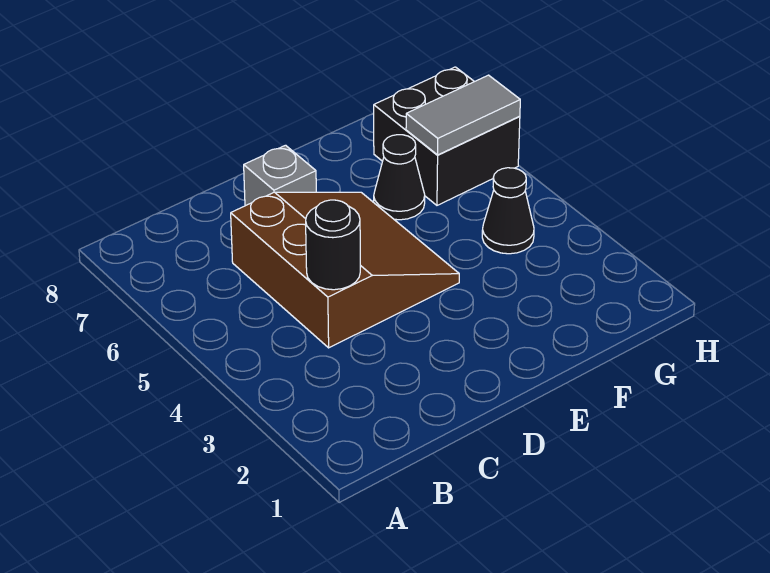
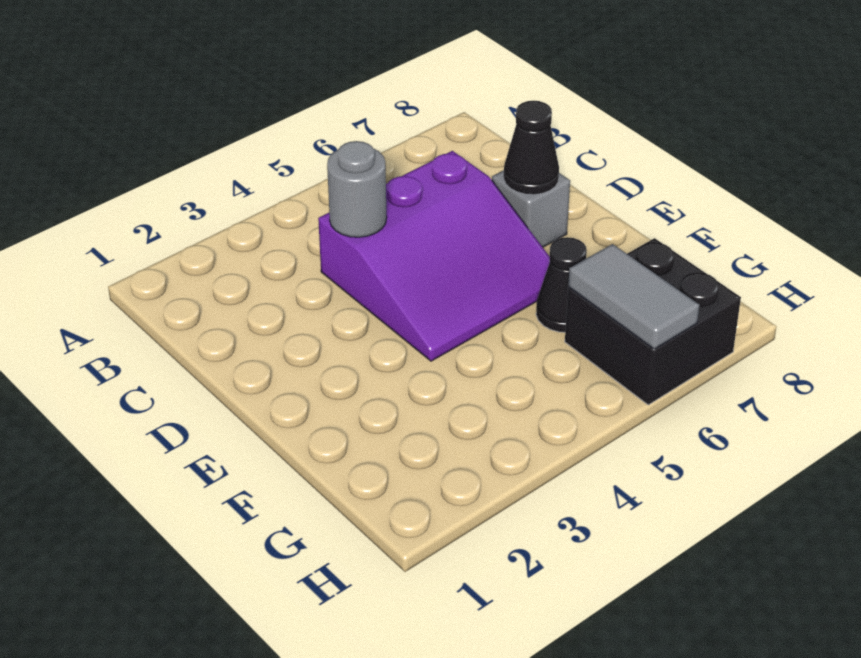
brown slope C4:E6 level 1 top C -> purple slope C4:E6 level 1 top C
black round brick C4 level 2 -> grey round brick C4 level 2
black cone G4 level 1 -> black cone D7 level 2

